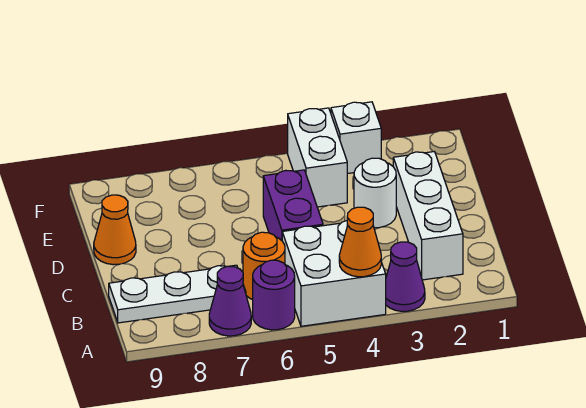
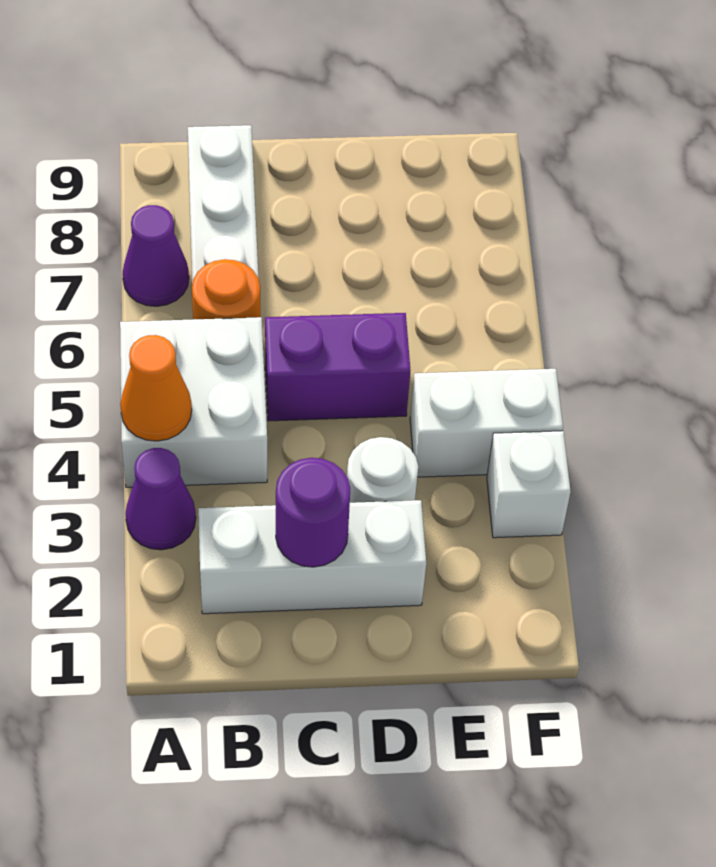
purple round brick A6 level 1 -> purple round brick C2 level 2
orange cone D9 level 1 -> none

